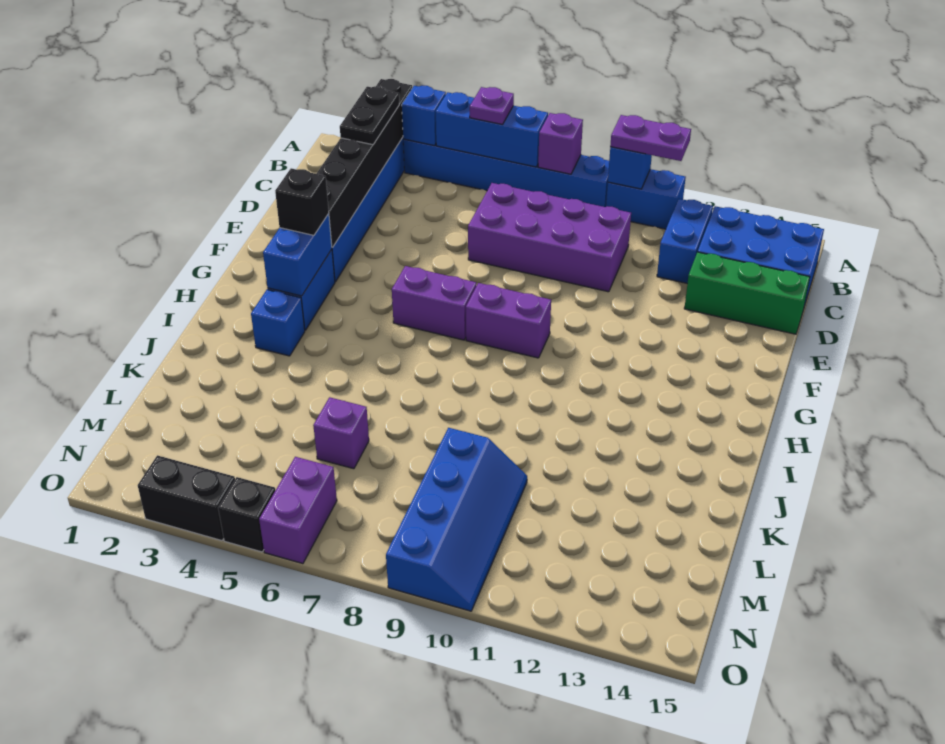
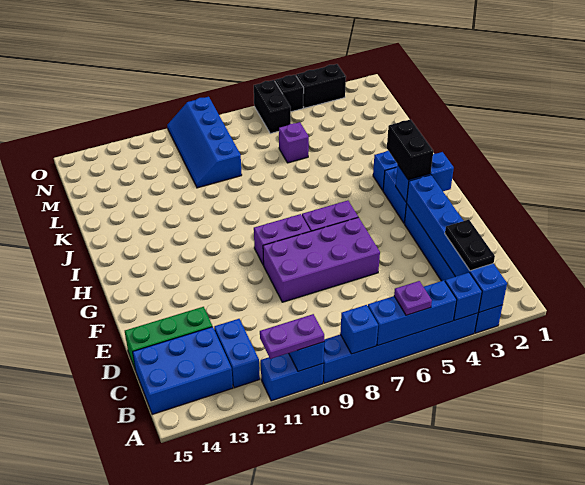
black brick A3:F3 level 2 -> blue brick A3:F3 level 2
purple brick A8 level 2 -> blue brick A8 level 2
purple brick C7:D10 level 1 -> purple brick E6:F9 level 1
blue brick G3:H3 level 2 -> blue brick G2:G3 level 2
black brick G3 level 3 -> black brick G3:H3 level 3
purple brick N6:O6 level 1 -> black brick N6:O6 level 1

